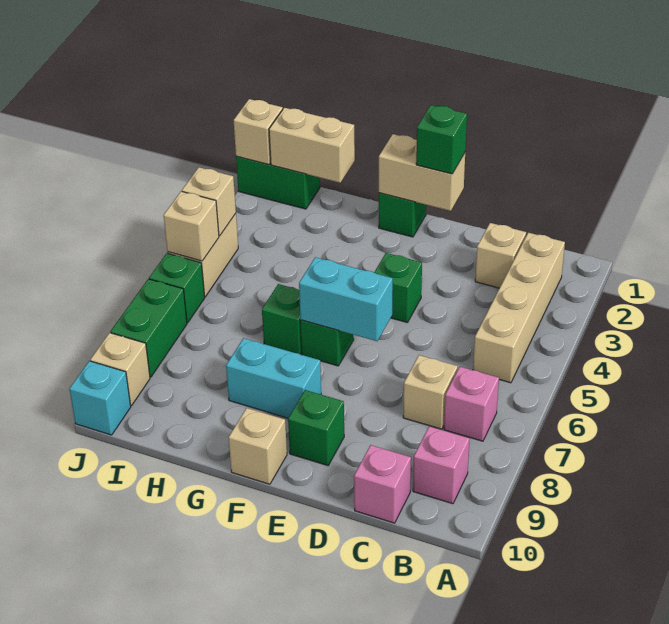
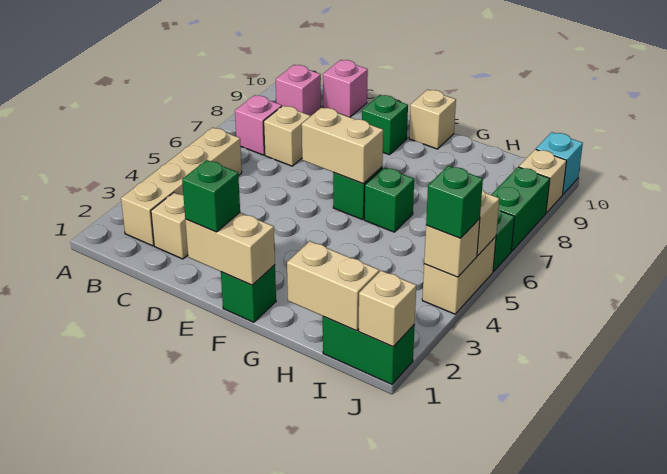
green brick E4 level 1 -> green brick J4 level 3
cyan brick E6:F6 level 2 -> tan brick E6:F6 level 2
cyan brick F8:G8 level 1 -> none

